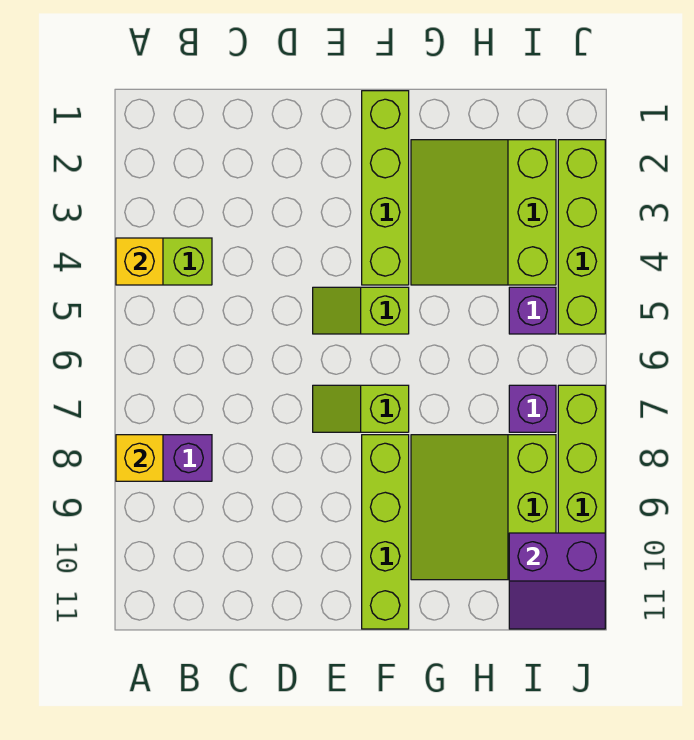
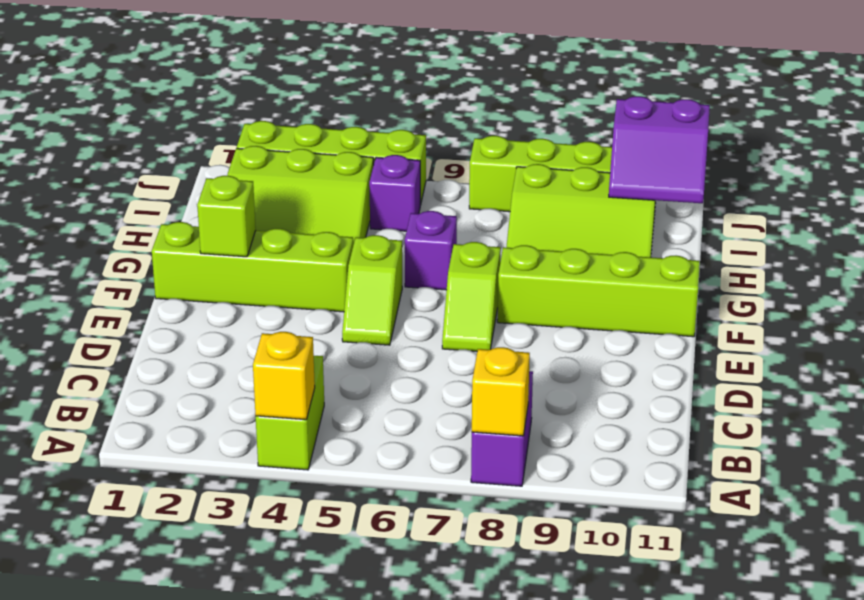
none -> lime brick F2 level 2
purple brick I7 level 1 -> purple brick G6 level 1
purple slope I10:J11 level 2 top 10 -> purple slope I10:J11 level 2 top J

